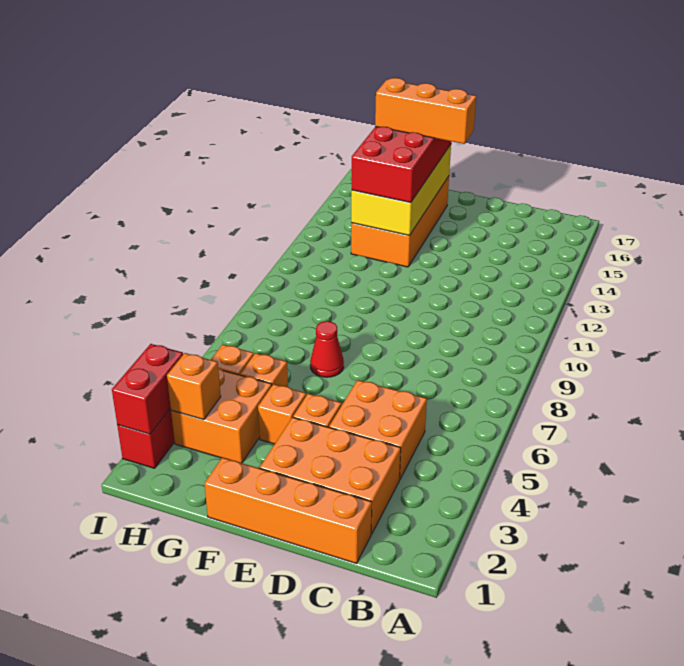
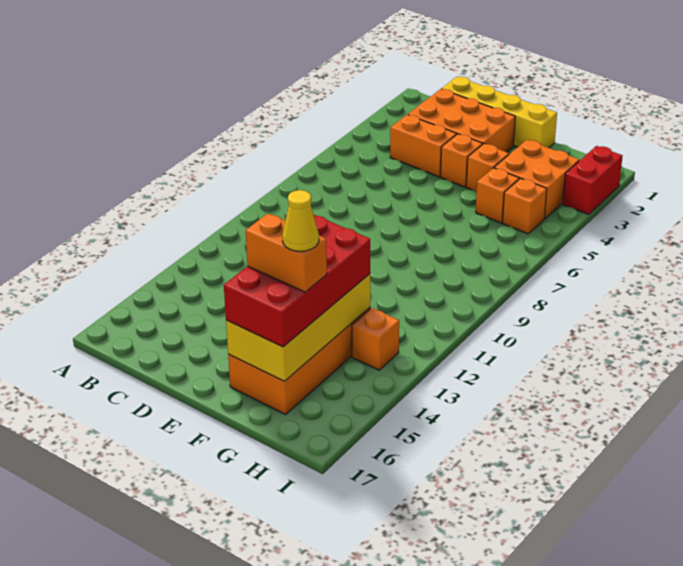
orange brick C1:F1 level 1 -> yellow brick C1:F1 level 1
orange brick C4:D5 level 1 -> orange brick C4:D4 level 1
orange brick E15:G15 level 4 -> orange brick F15:G15 level 4
red cone F7 level 1 -> none
none -> yellow cone G15 level 5
orange brick H3 level 2 -> orange brick H13 level 1
red brick I2:I3 level 2 -> none

